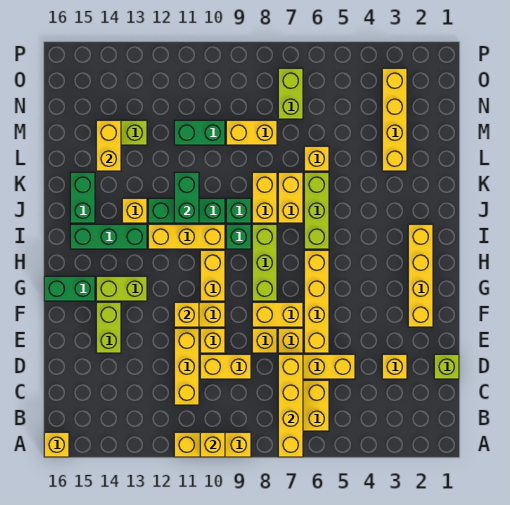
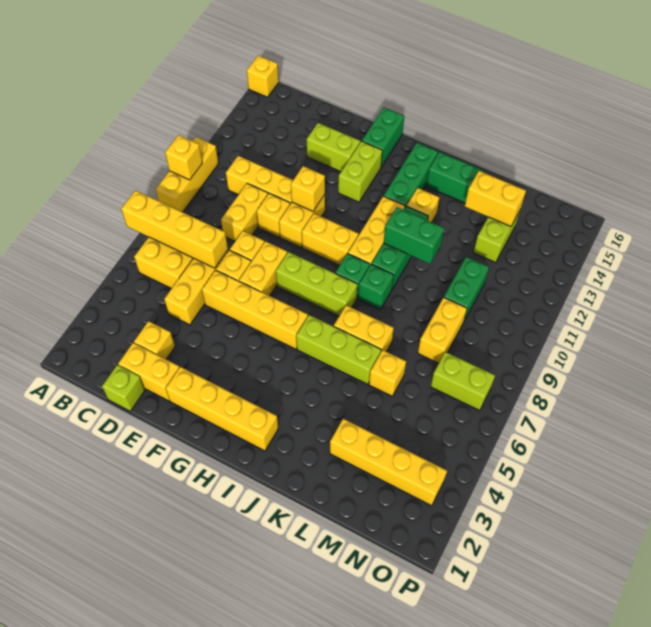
yellow brick J8:K8 level 1 -> yellow brick D2:E2 level 1

